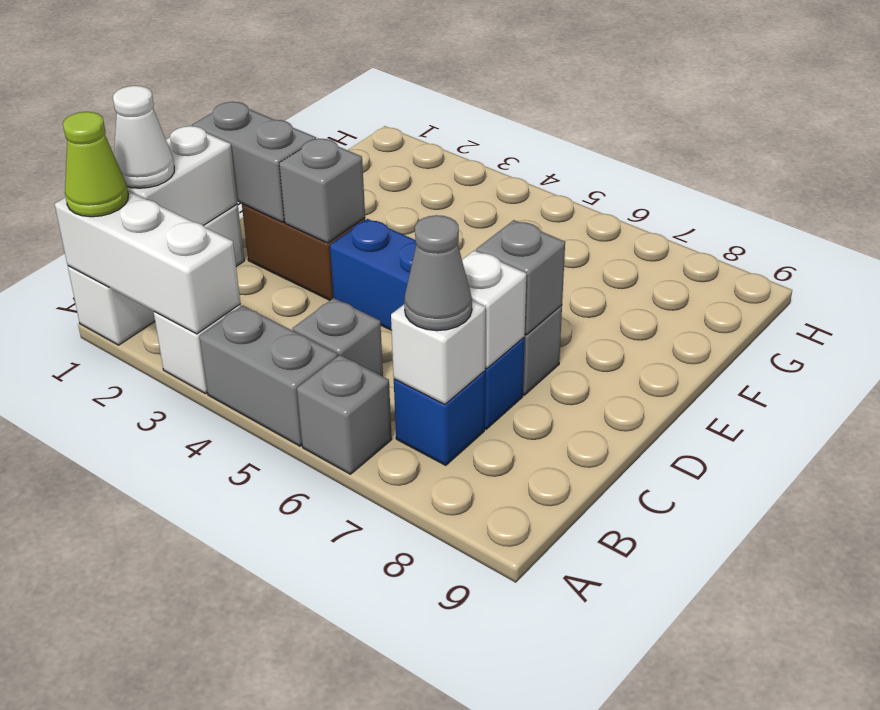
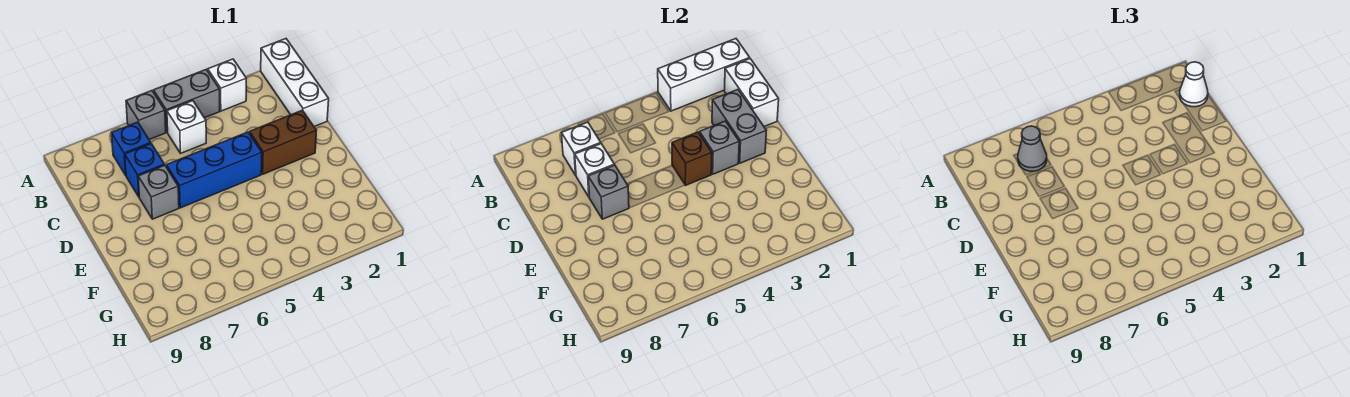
lime cone A1 level 3 -> none
grey brick B5 level 1 -> white brick B5 level 1
grey brick D1:D2 level 2 -> grey brick C2:D2 level 2
none -> brown brick D4 level 2

